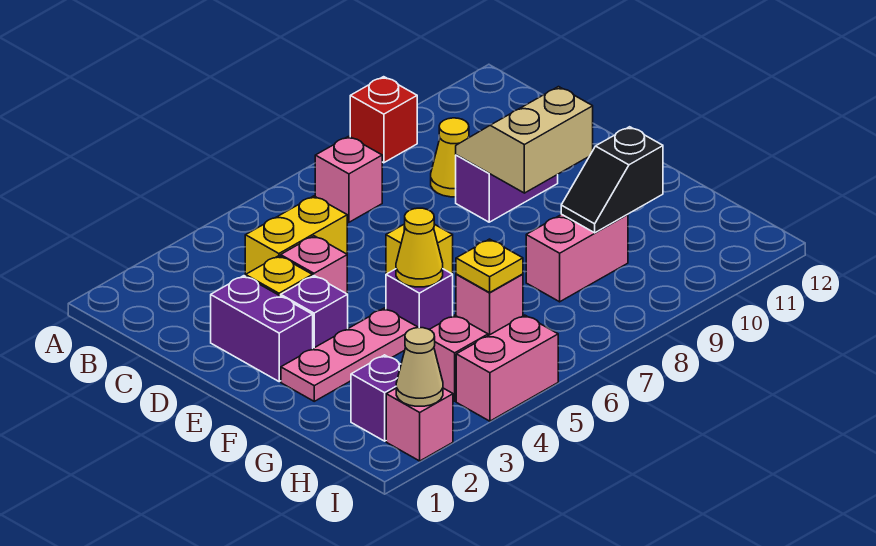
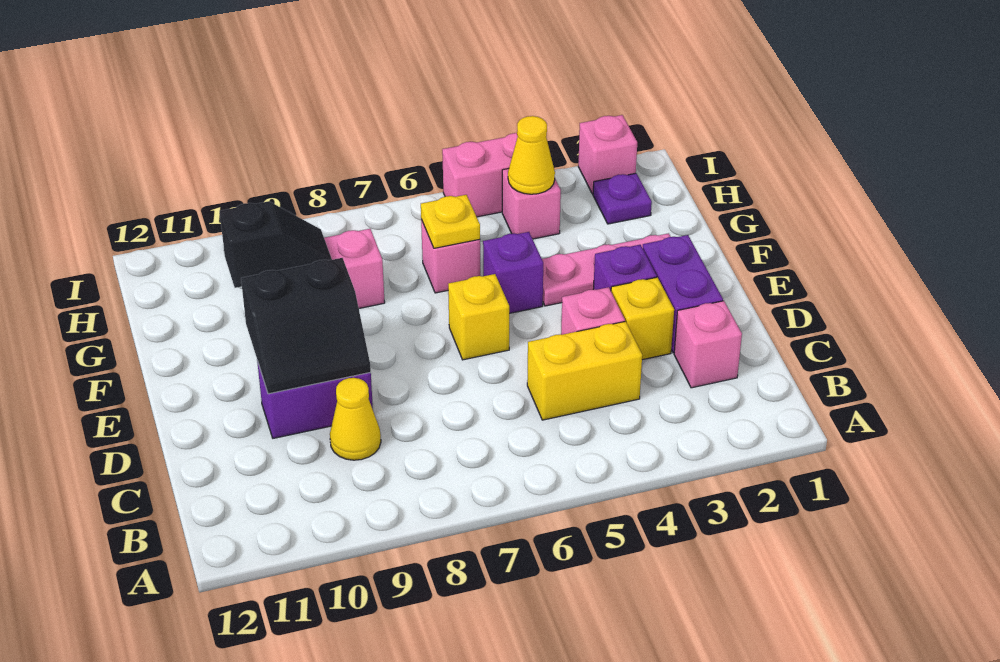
red brick A9 level 1 -> none
pink brick B7 level 1 -> pink brick C2 level 1
tan slope D9:E10 level 2 top E -> black slope D9:E10 level 2 top E
yellow cone F5 level 2 -> yellow cone H4 level 2
purple brick H2 level 1 -> purple plate H2 level 1
tan cone I2 level 2 -> none

